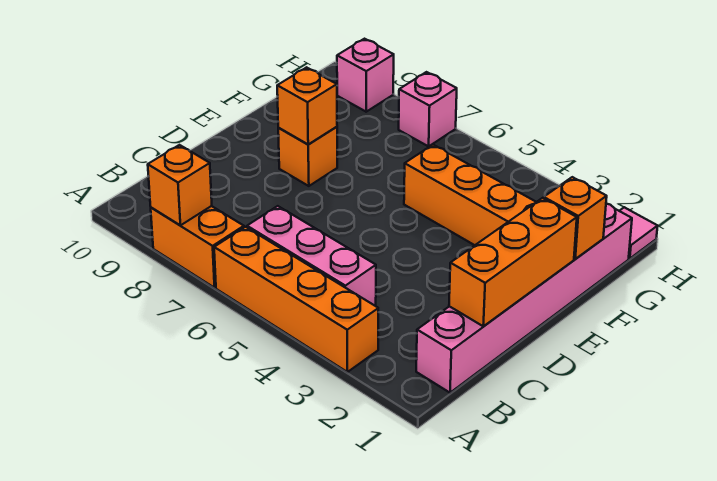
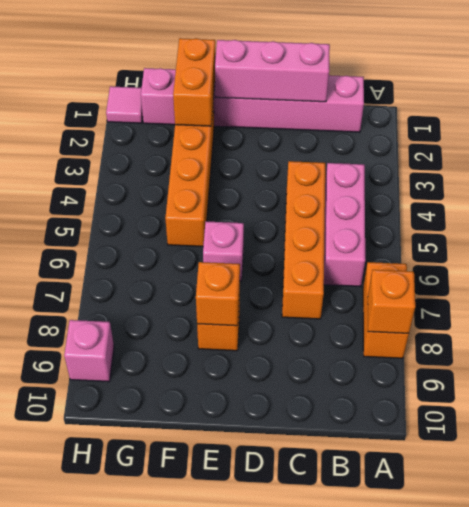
orange brick A3:A6 level 1 -> orange brick C4:C7 level 1
orange brick C1:E1 level 2 -> pink brick C1:E1 level 2
orange brick F1 level 2 -> orange brick F1:F2 level 2
pink brick H7 level 1 -> pink brick E6 level 1

